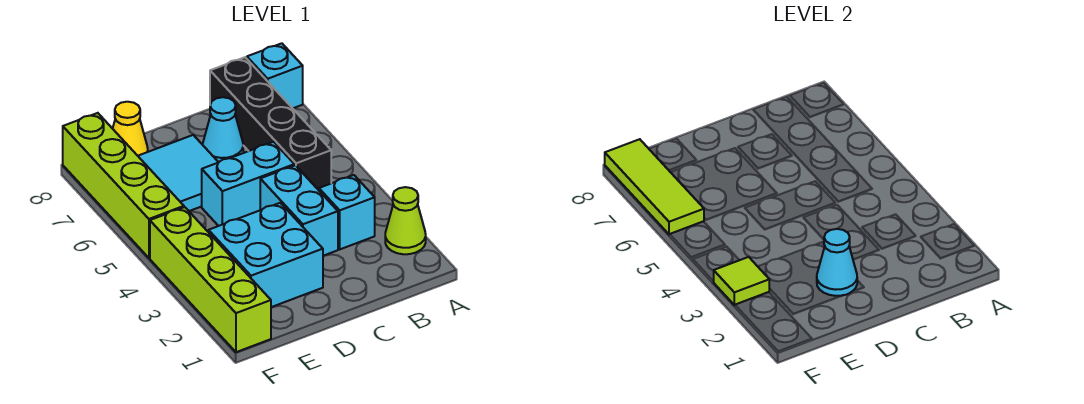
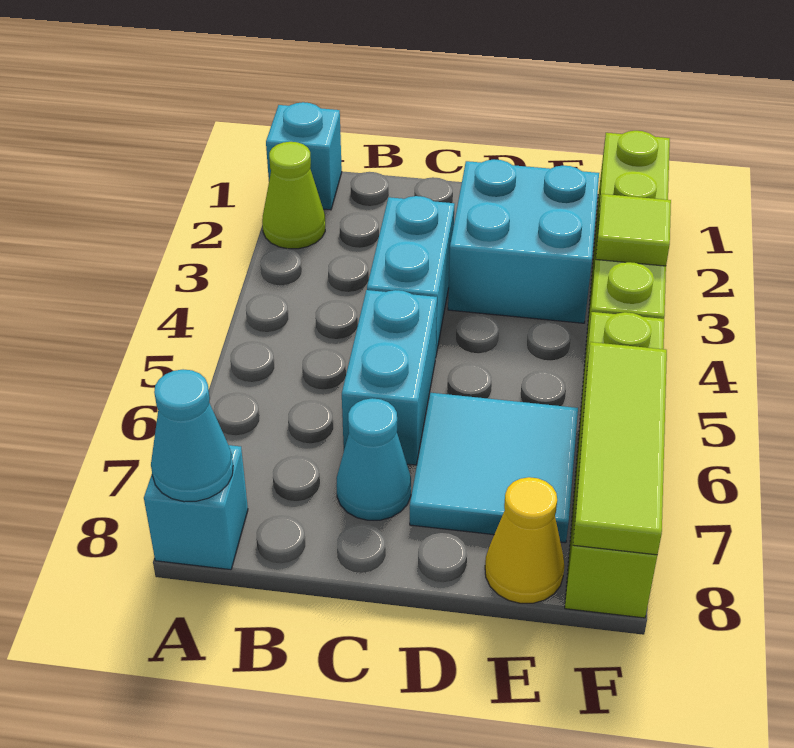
cyan brick B3 level 1 -> cyan brick A1 level 1
black brick B5:B8 level 1 -> none
cyan brick C5:D5 level 1 -> cyan brick C5:C6 level 1
cyan cone D2 level 2 -> cyan cone A8 level 2

